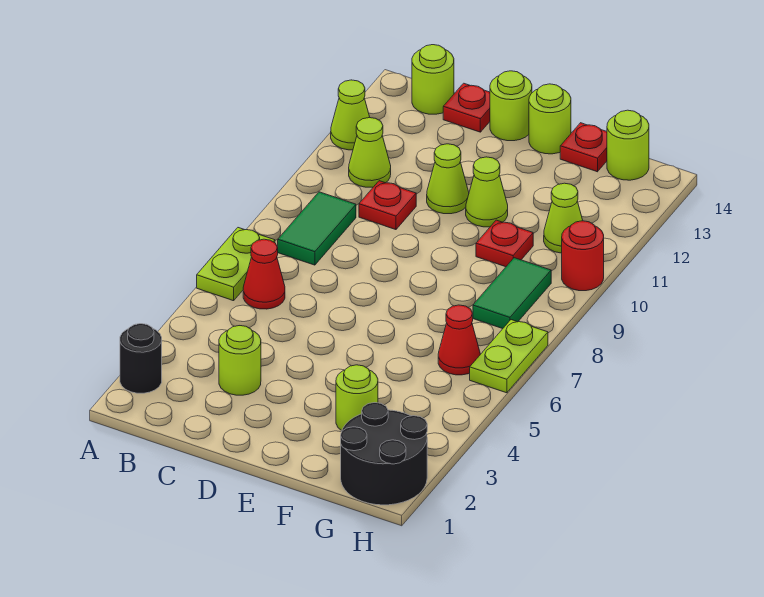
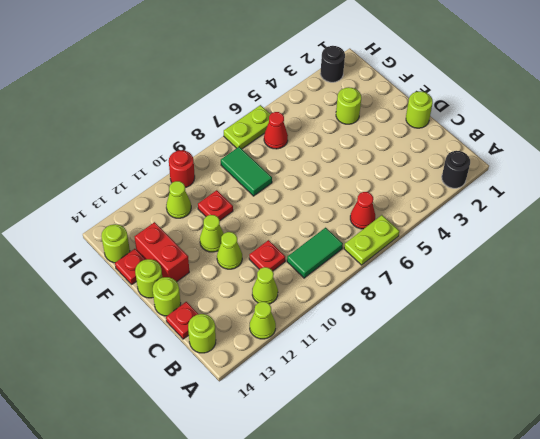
lime round brick C3 level 1 -> lime round brick D1 level 1
none -> red brick E13:F13 level 1
black round brick G1:H2 level 1 -> black round brick H2 level 1
green tile G8:G9 level 1 -> green tile F8:G8 level 1

